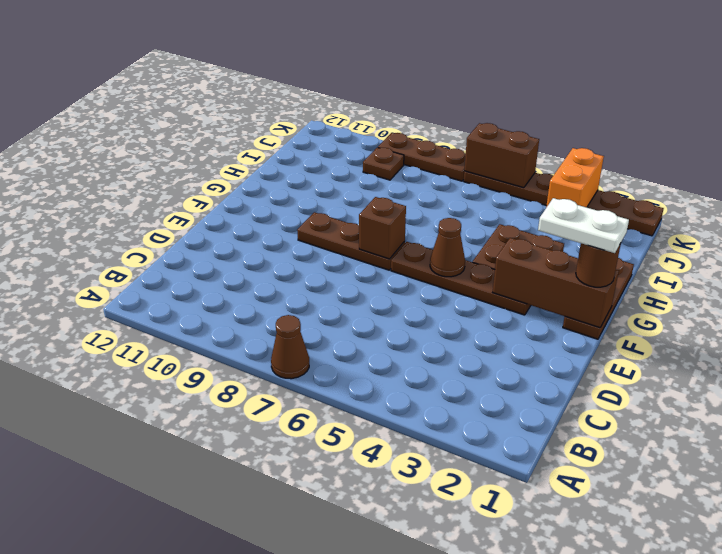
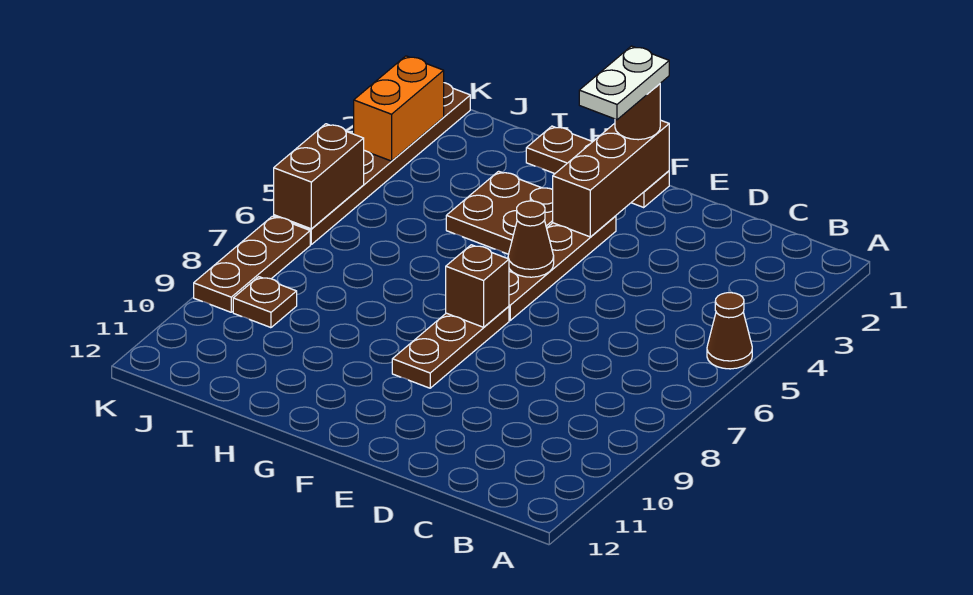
brown cone A7 level 1 -> brown cone A5 level 1
orange brick J3:K3 level 2 -> orange brick K2:K3 level 2

